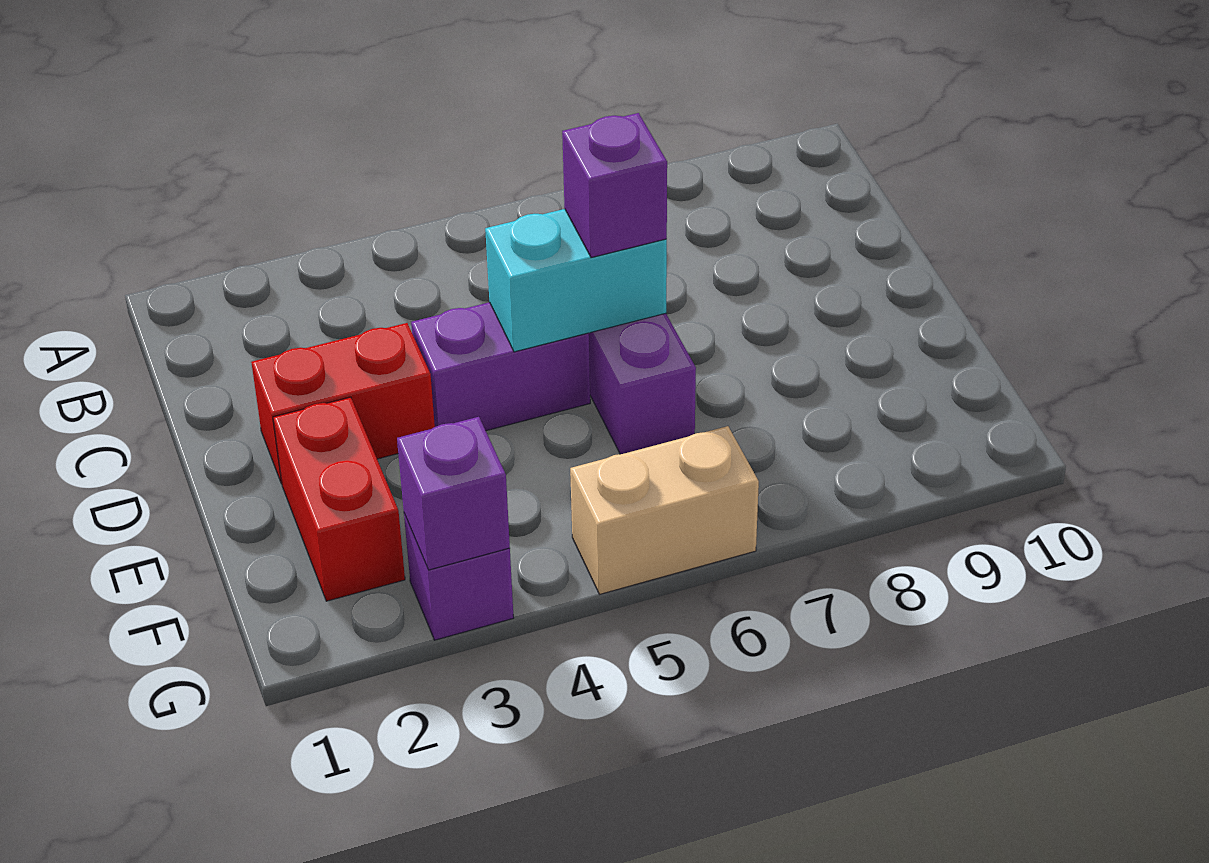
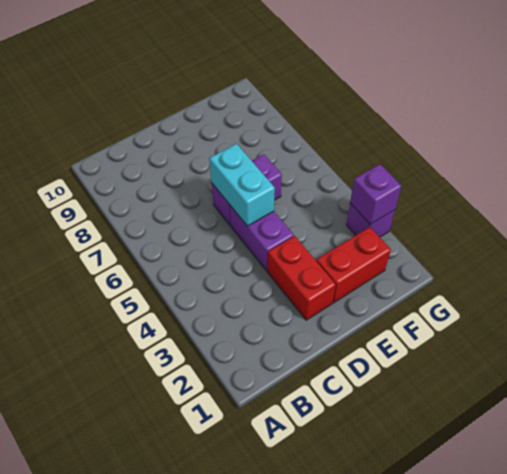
purple brick D6 level 3 -> none
tan brick G5:G6 level 1 -> none

